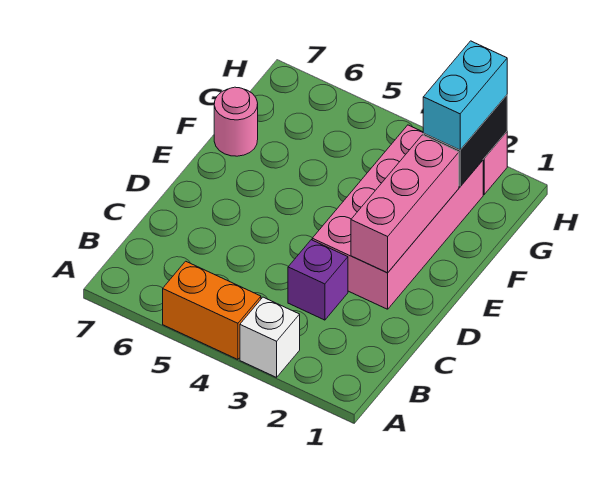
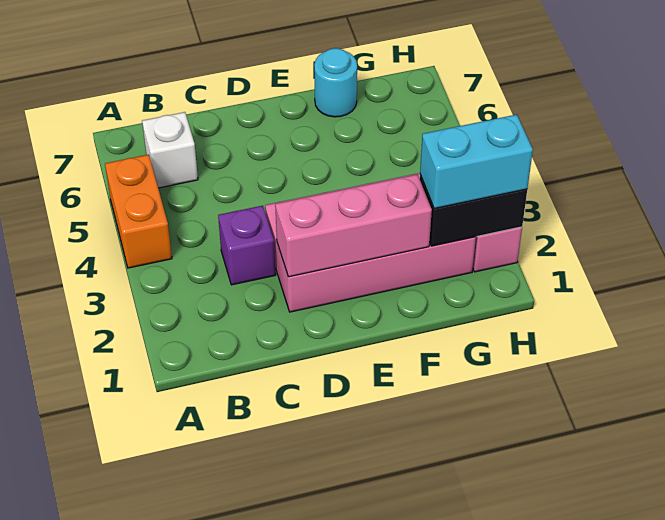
white brick A3 level 1 -> white brick B6 level 1
pink round brick F7 level 1 -> cyan round brick F7 level 1

